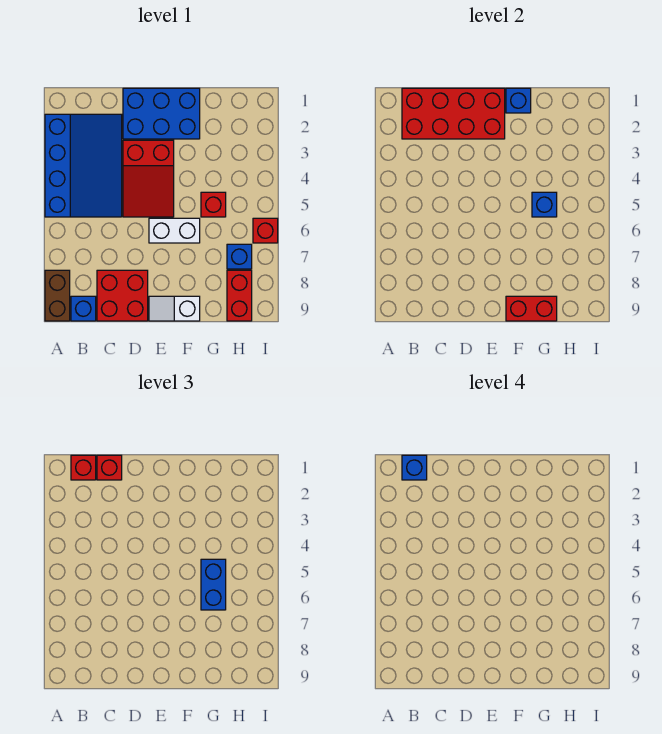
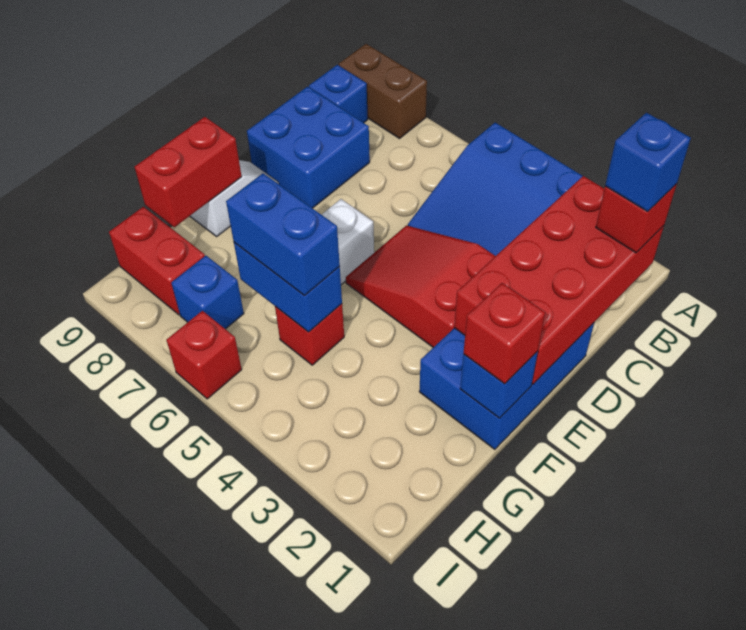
red brick C1 level 3 -> red brick F1 level 3
red brick C8:D9 level 1 -> blue brick C8:D9 level 1
blue brick G5 level 2 -> blue brick G5:G6 level 2

